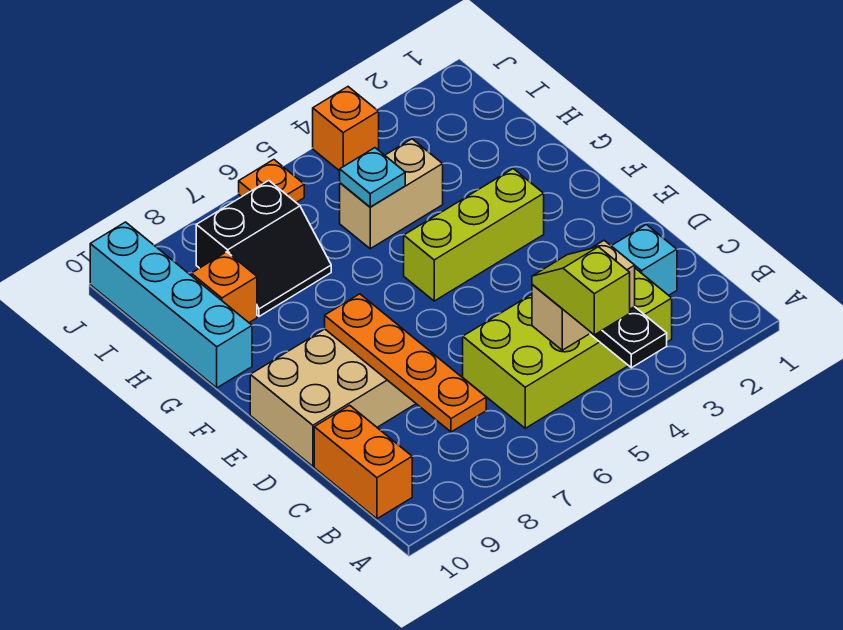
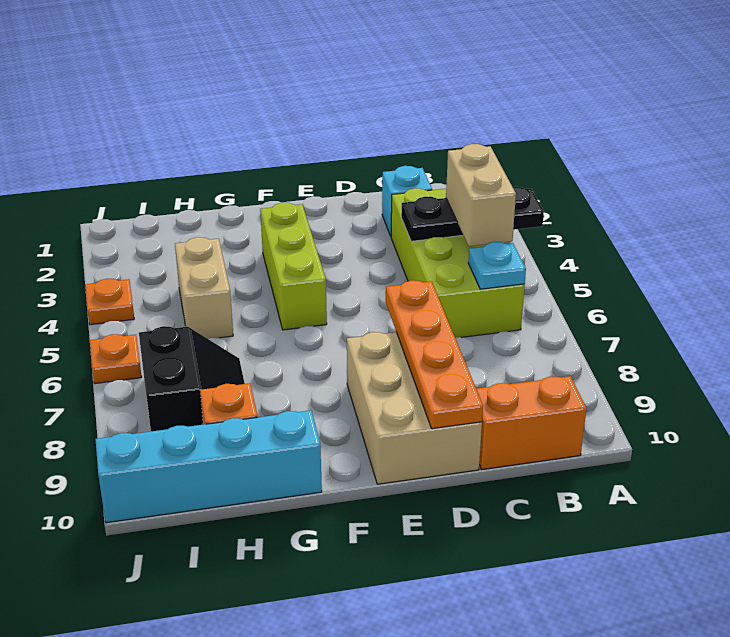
lime slope A5:B5 level 4 top A -> none
orange plate B8:E8 level 2 -> orange plate D7:D10 level 2
cyan plate H5 level 2 -> cyan plate B6 level 2
orange brick J4 level 1 -> orange plate J4 level 1

